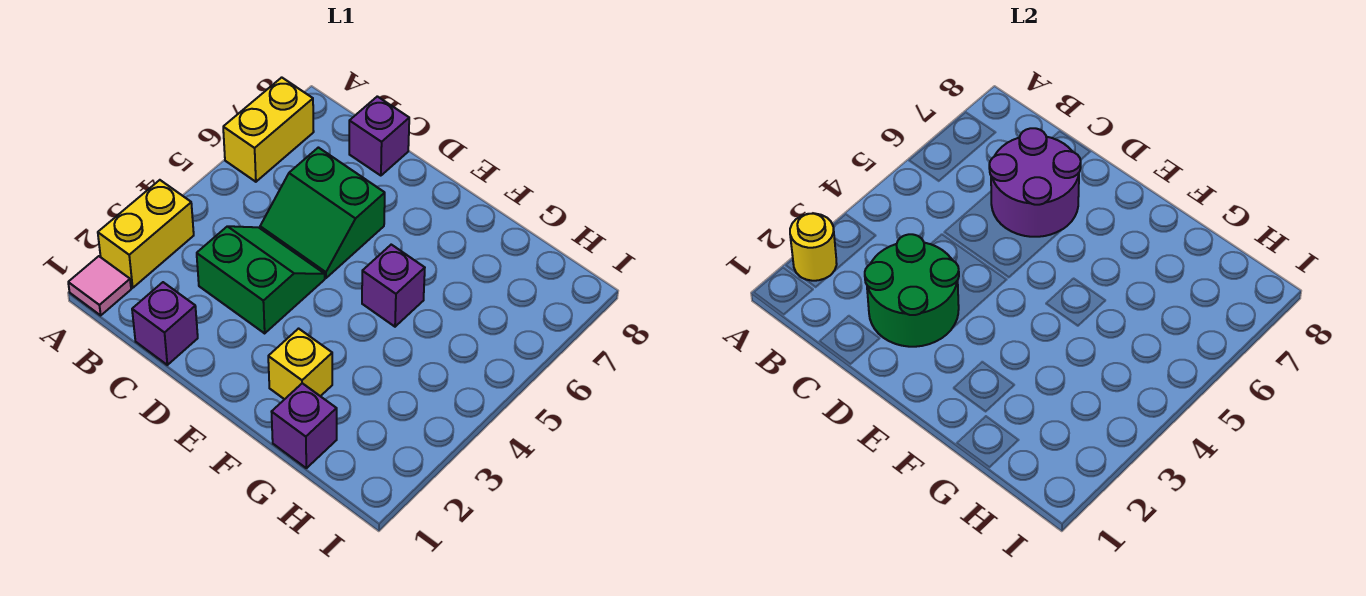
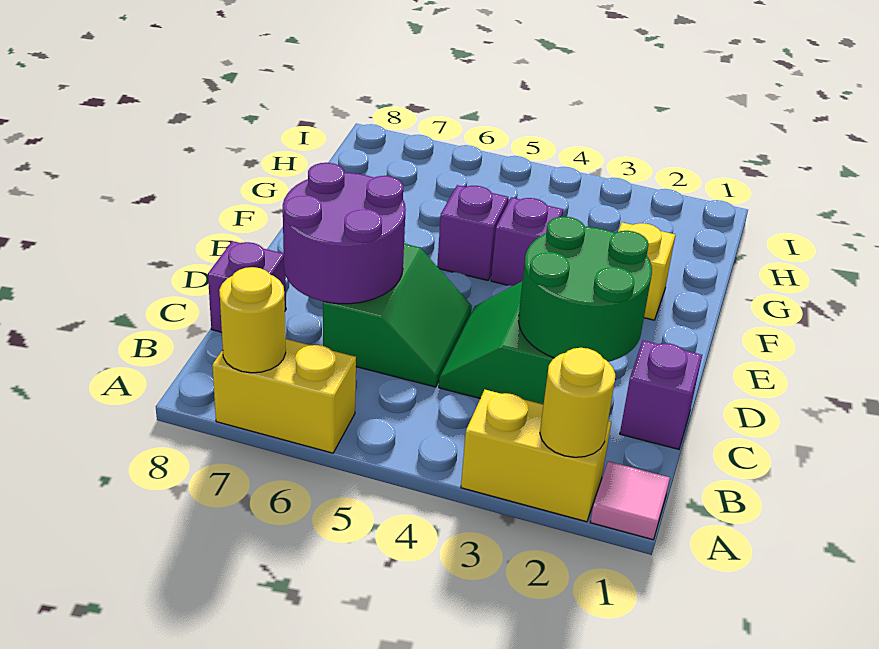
none -> yellow round brick A7 level 2
purple brick G1 level 1 -> purple brick F4 level 1

